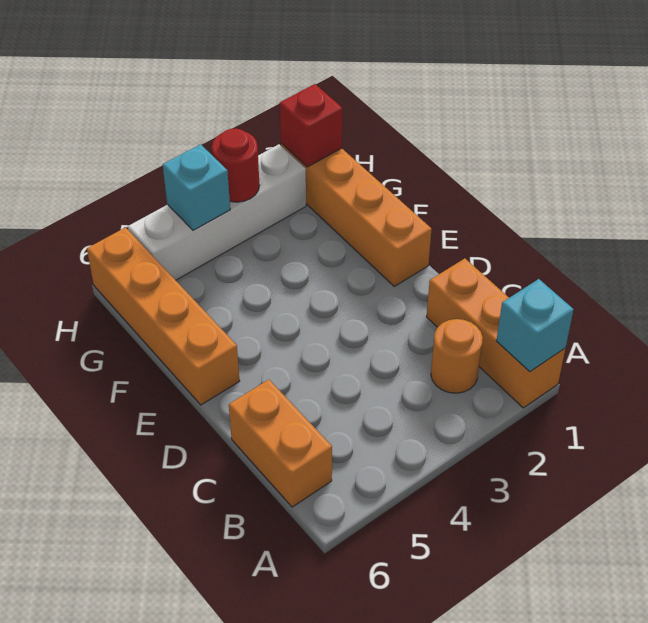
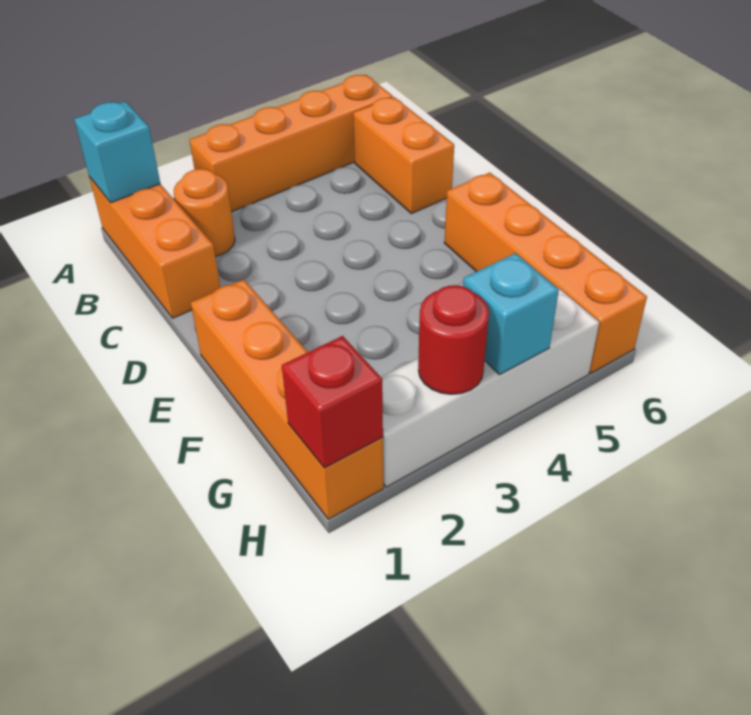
none -> orange brick A3:A6 level 1

